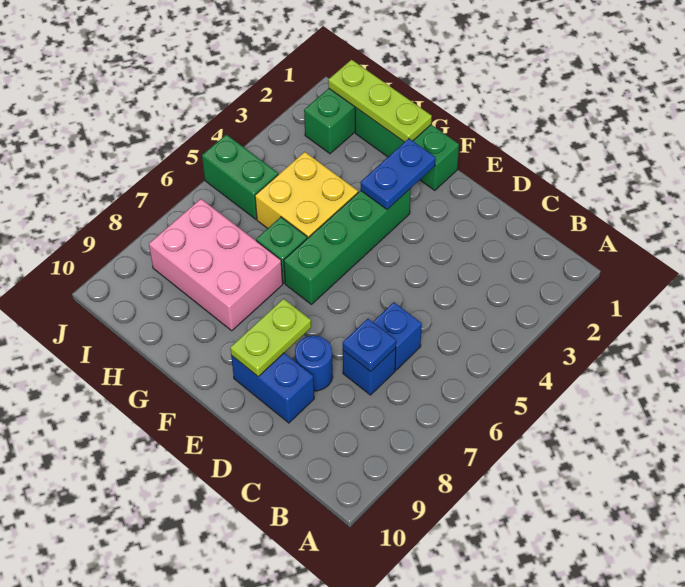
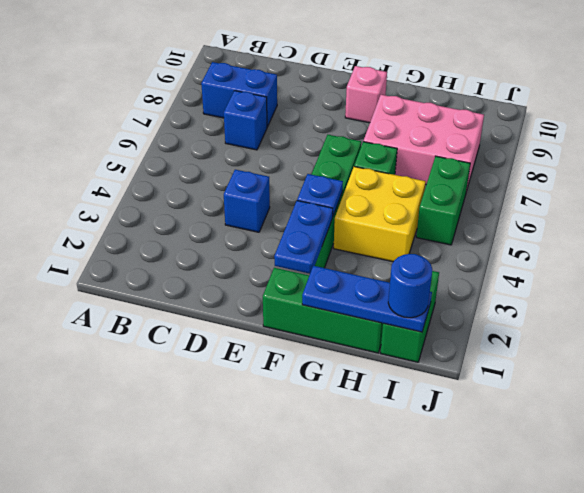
blue brick C6 level 1 -> blue brick D4 level 1
blue plate C7 level 2 -> blue plate F4 level 2
blue round brick D8 level 1 -> blue round brick I1 level 3
blue brick D9:E9 level 1 -> blue brick B8:C8 level 1
lime plate E8:E9 level 2 -> none
none -> pink brick F9 level 1
lime plate G1:I1 level 2 -> blue plate G1:I1 level 2
green brick I5:J5 level 1 -> green brick I5:I6 level 1

